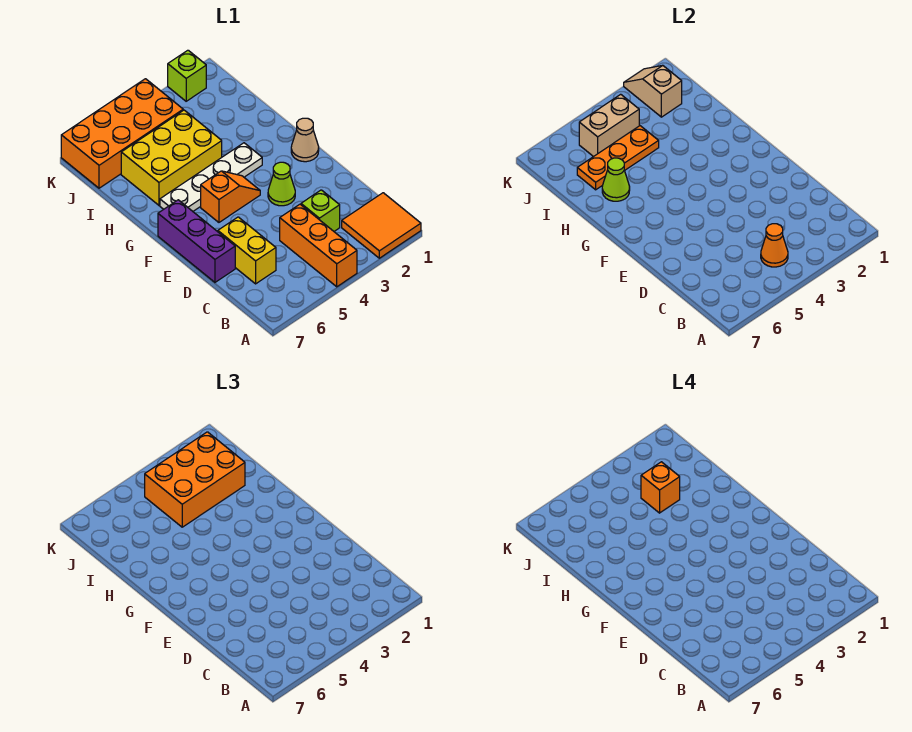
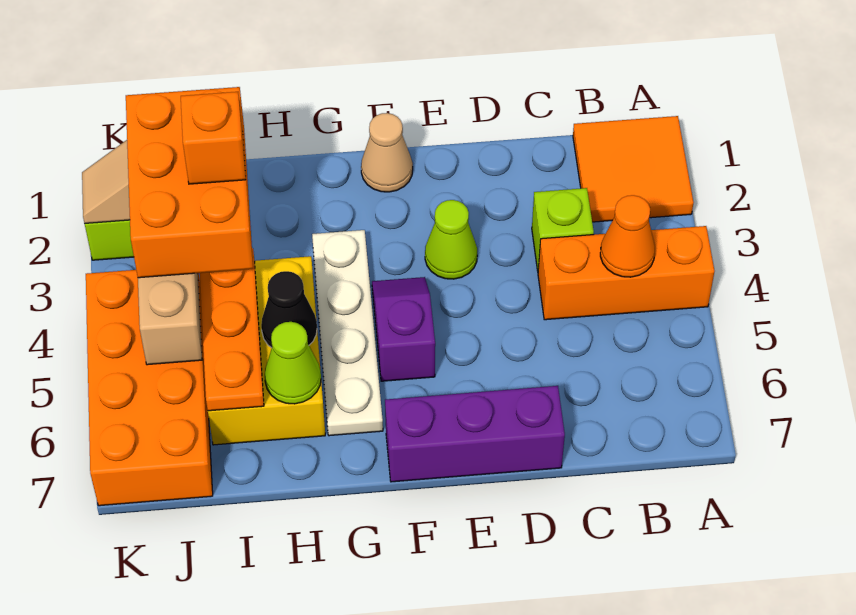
yellow brick C6:D6 level 1 -> none
orange slope F4:F5 level 1 top 5 -> purple slope F4:F5 level 1 top 5
none -> black cone H5 level 2

